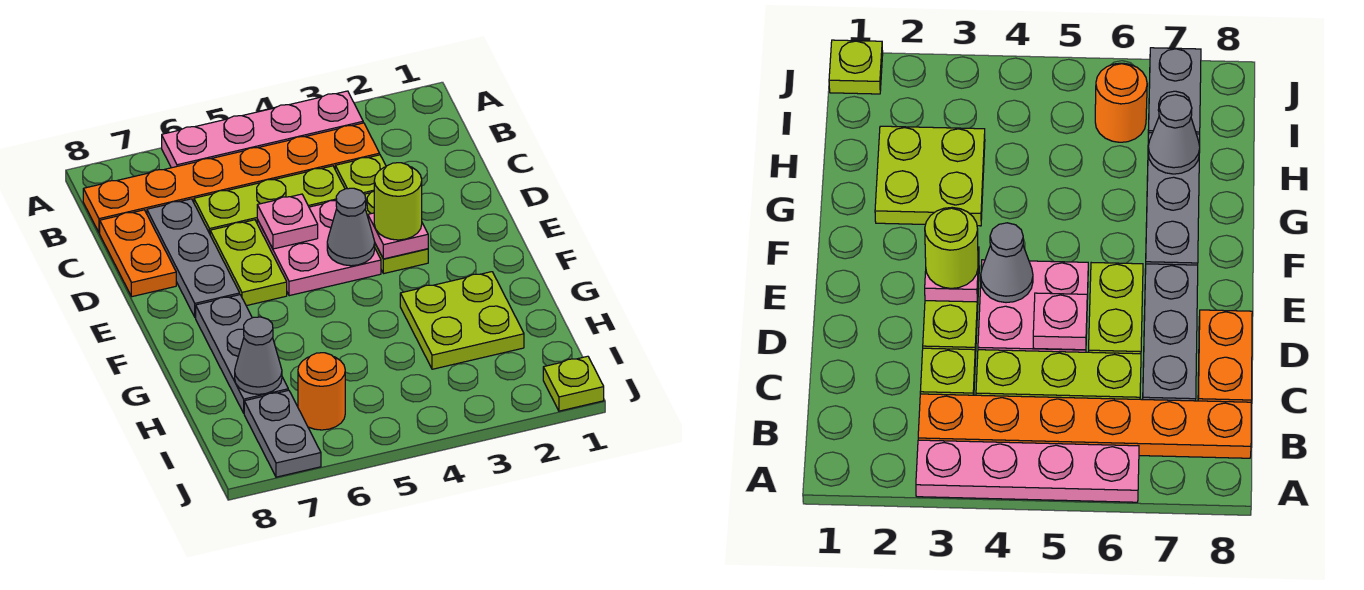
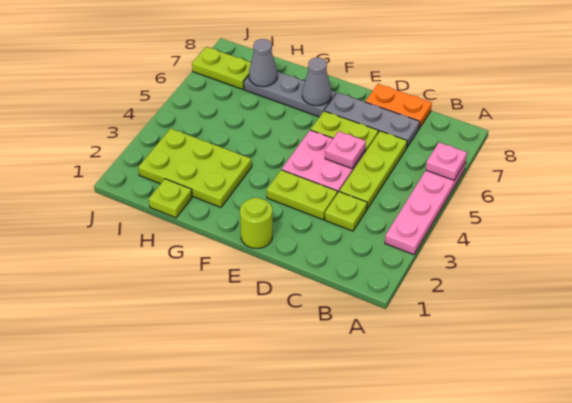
orange plate B3:B8 level 1 -> none
pink plate E3 level 2 -> pink plate A6 level 2
lime round brick E3 level 3 -> lime round brick E1 level 1
grey cone E4 level 2 -> grey cone F7 level 2
lime plate G2:H3 level 1 -> lime plate G2:I3 level 1
orange round brick I6 level 1 -> none
grey plate I7:J7 level 1 -> lime plate I7:J7 level 1
lime plate J1 level 1 -> lime plate H1 level 1

